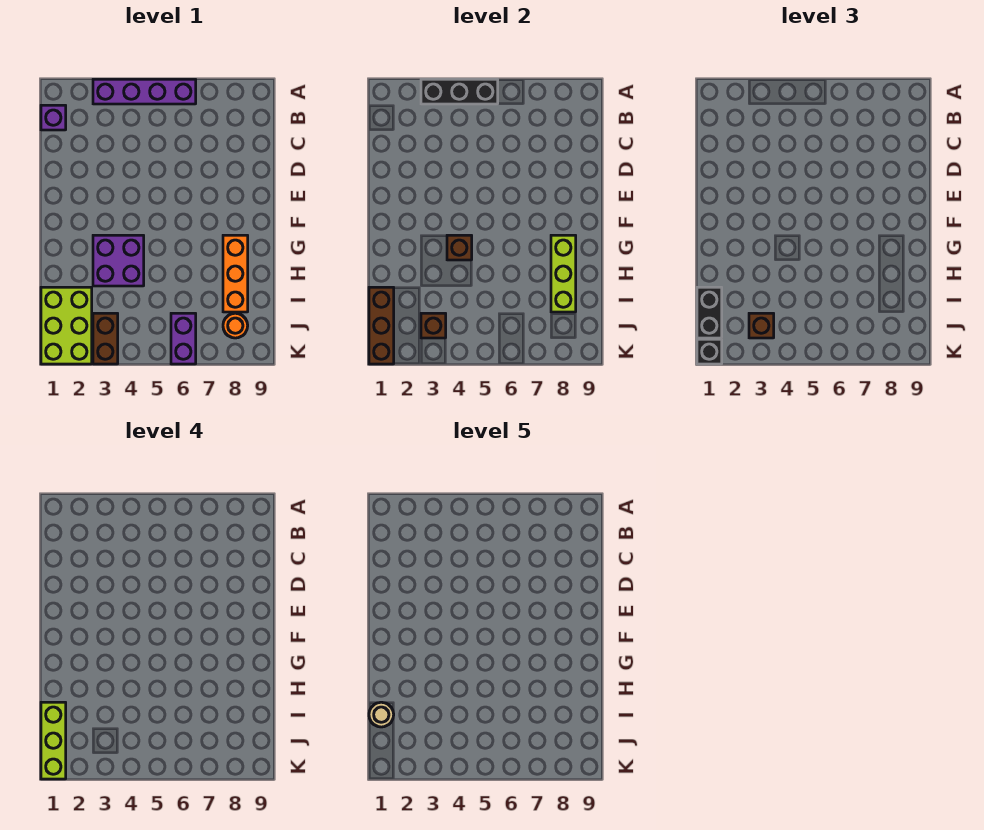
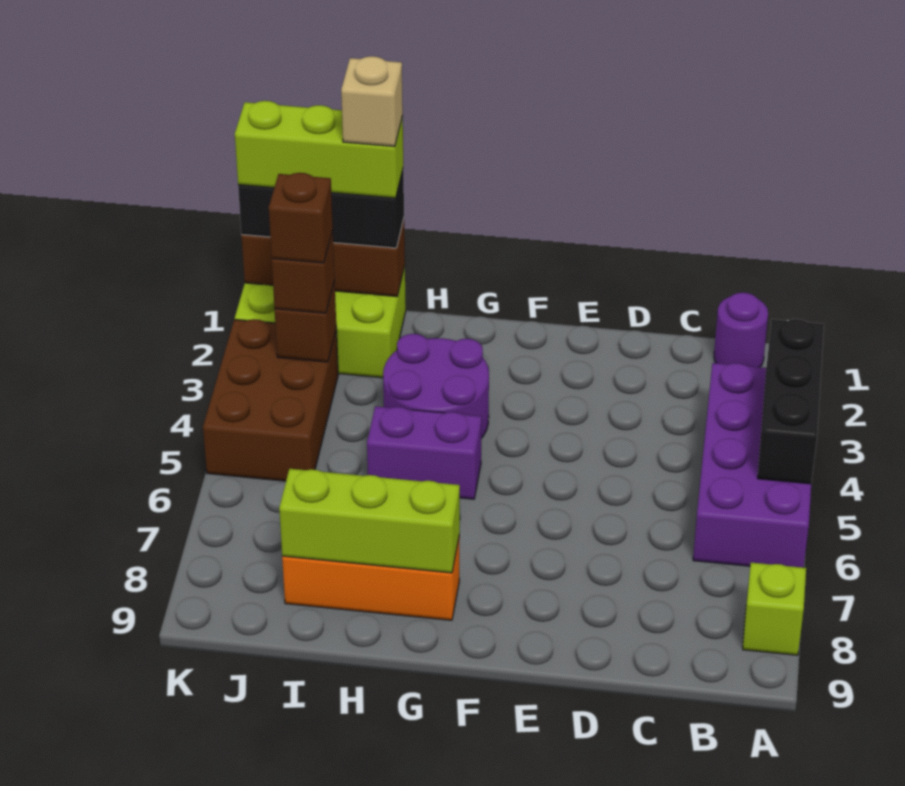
purple brick A3:A6 level 1 -> purple brick A3:B6 level 1
none -> lime brick A8 level 1
purple brick B1 level 1 -> purple round brick B1 level 1
purple brick G3:H4 level 1 -> purple round brick G3:H4 level 1
brown brick G4 level 2 -> brown brick J3 level 4
tan round brick I1 level 5 -> tan brick I1 level 5
brown brick J3:K3 level 1 -> brown brick J3:K5 level 1
purple brick J6:K6 level 1 -> purple brick G5:H5 level 1
orange round brick J8 level 1 -> none

